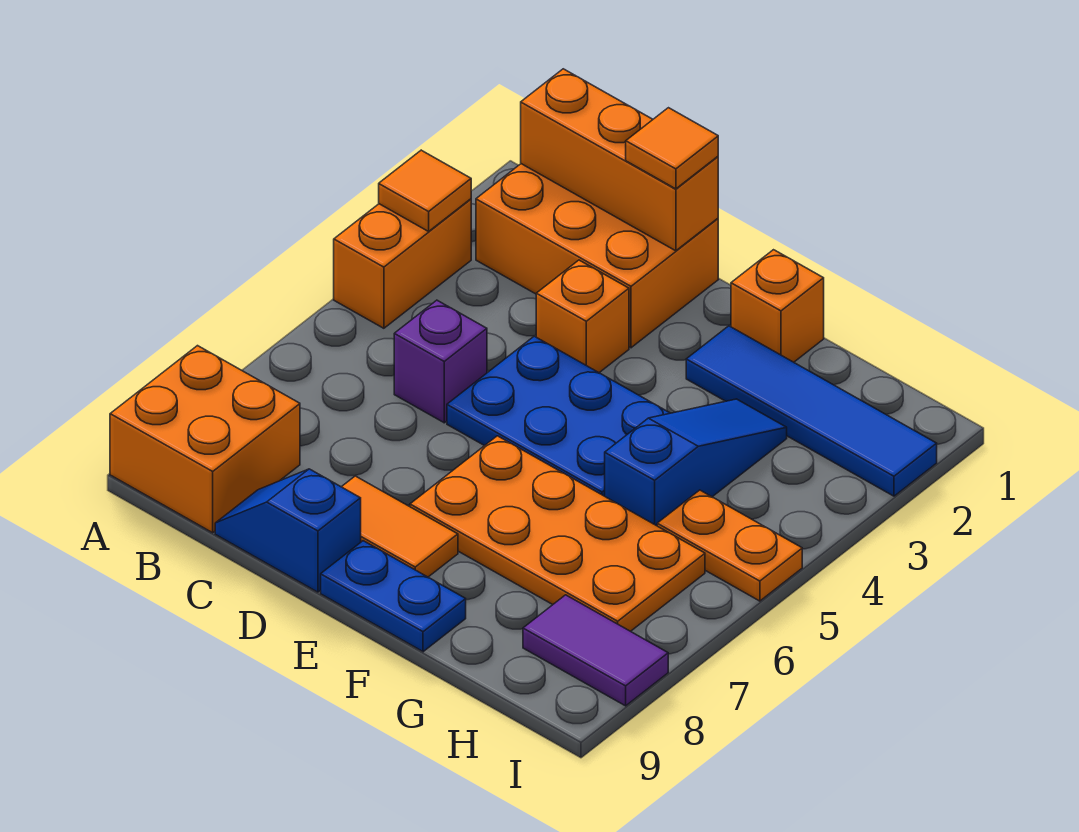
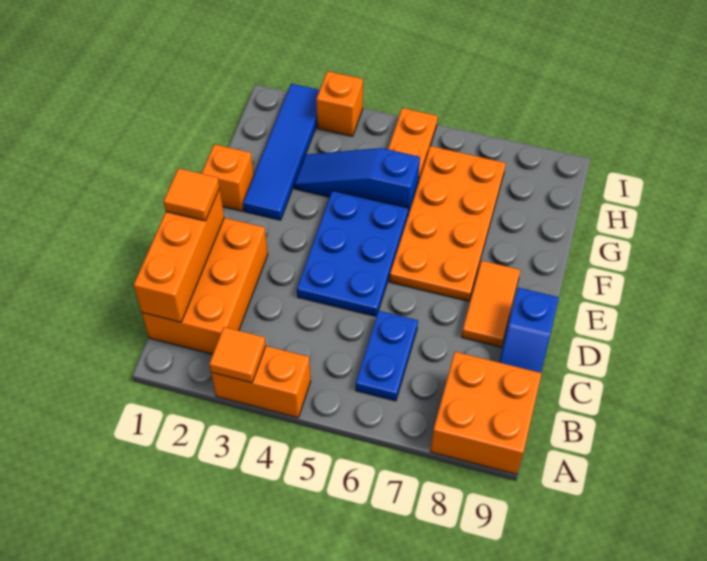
purple brick C5 level 1 -> none
orange brick D3 level 1 -> orange brick I3 level 1
blue plate E9:F9 level 1 -> blue plate B6:C6 level 1
purple tile H8:I8 level 1 -> none

